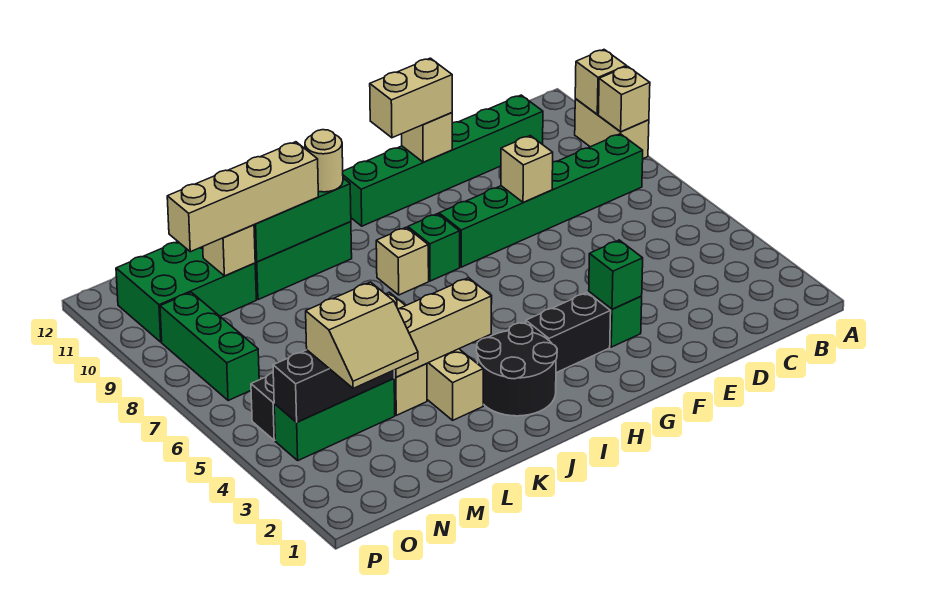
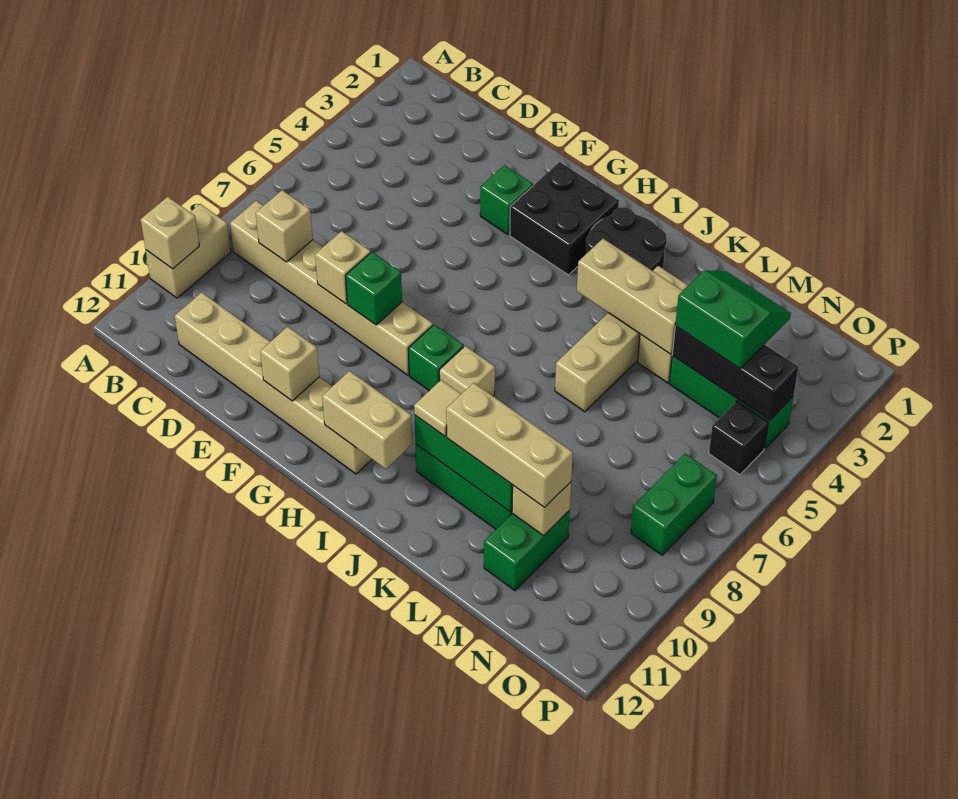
tan brick A9 level 2 -> tan brick C8 level 2
green brick B8:G8 level 1 -> tan brick B8:G8 level 1
green brick C11:H11 level 1 -> tan brick C11:H11 level 1
green brick F3 level 2 -> green brick F8 level 2
tan brick F11:G11 level 3 -> tan brick H11:I11 level 2
black brick G3:H3 level 1 -> black brick G2:H3 level 1
tan round brick J10 level 3 -> tan tile J10 level 3
tan brick K10:N10 level 3 -> tan brick K10:M10 level 3
tan slope M3:N4 level 3 top 4 -> green slope M3:N4 level 3 top 4
green brick M10:O11 level 1 -> green brick M10:M11 level 1
green brick O7:O9 level 1 -> green brick O7:O8 level 1

